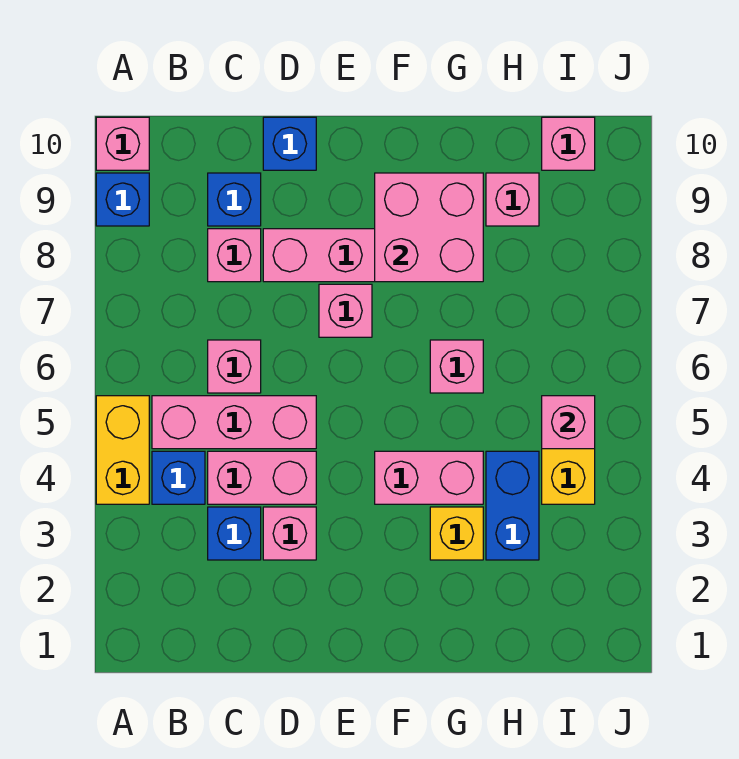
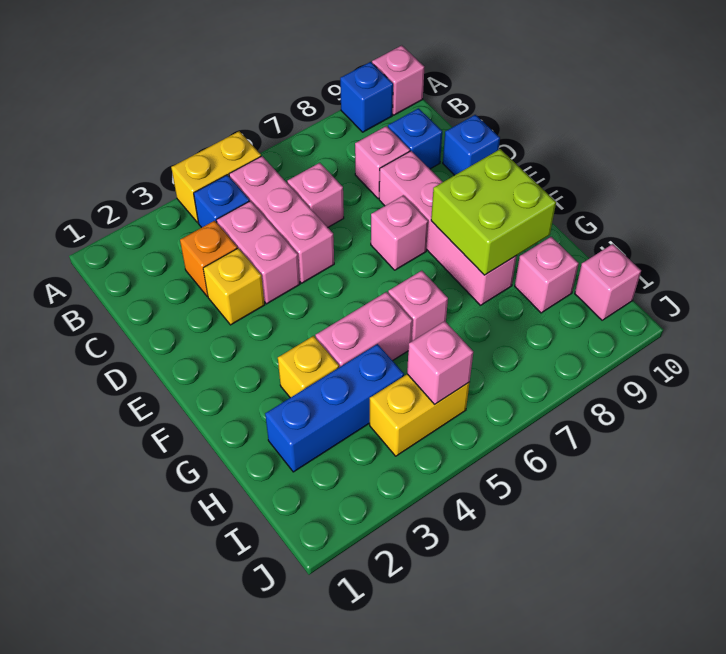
blue brick C3 level 1 -> orange brick C3 level 1
pink brick D3 level 1 -> yellow brick D3 level 1
pink brick F4:G4 level 1 -> pink brick G4:G5 level 1
pink brick F8:G9 level 2 -> lime brick F8:G9 level 2
blue brick H3:H4 level 1 -> blue brick H2:H4 level 1

